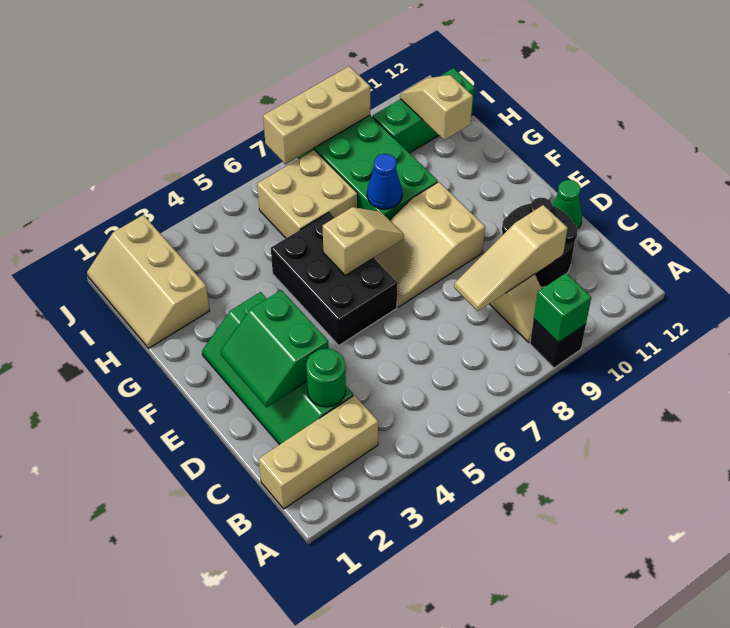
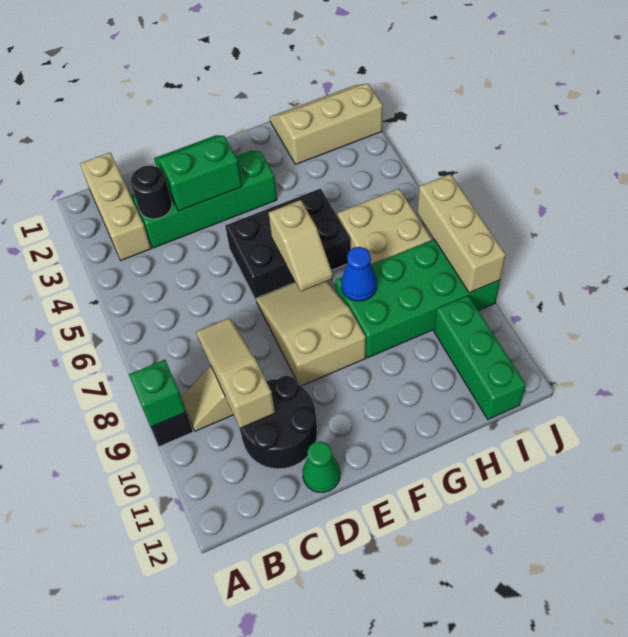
green round brick C3 level 2 -> black round brick C3 level 2
tan slope H11:I11 level 2 top H -> none

